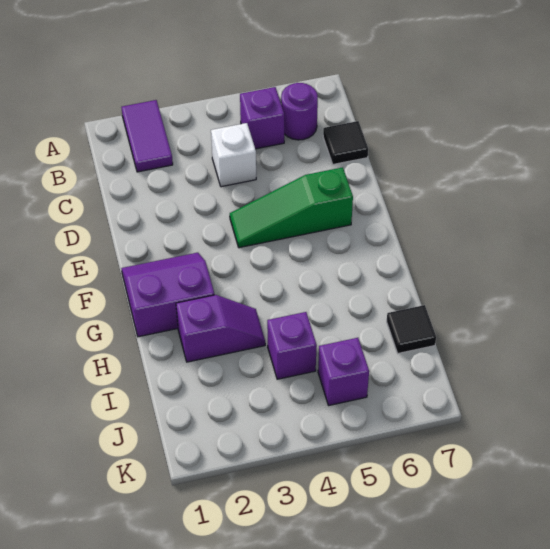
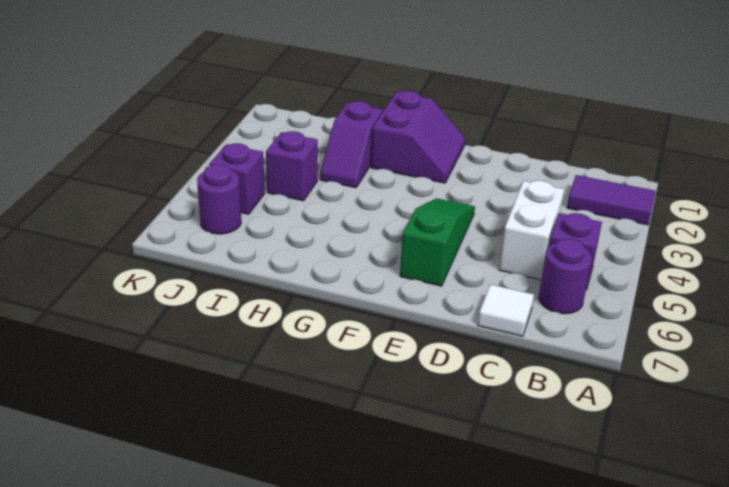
white brick C4 level 1 -> white brick C4:C5 level 1
black tile C7 level 1 -> white tile C7 level 1
black tile I7 level 1 -> none
none -> purple round brick J6 level 1

